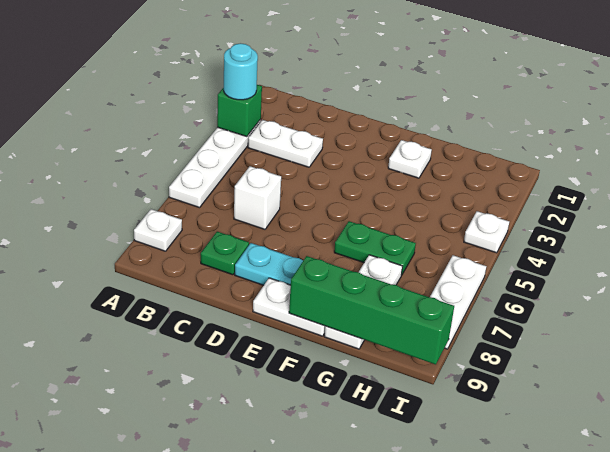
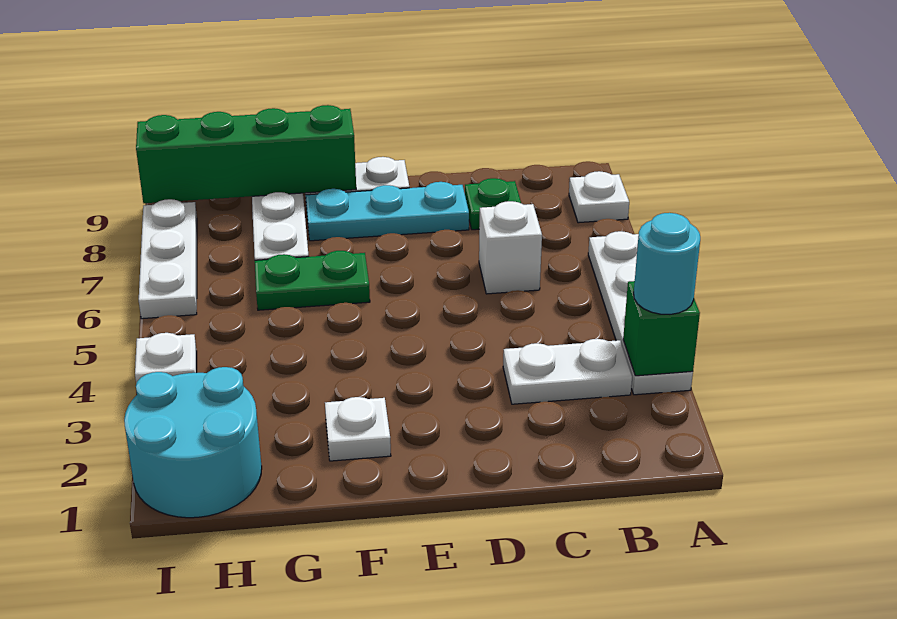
none -> cyan round brick H1:I2 level 1

